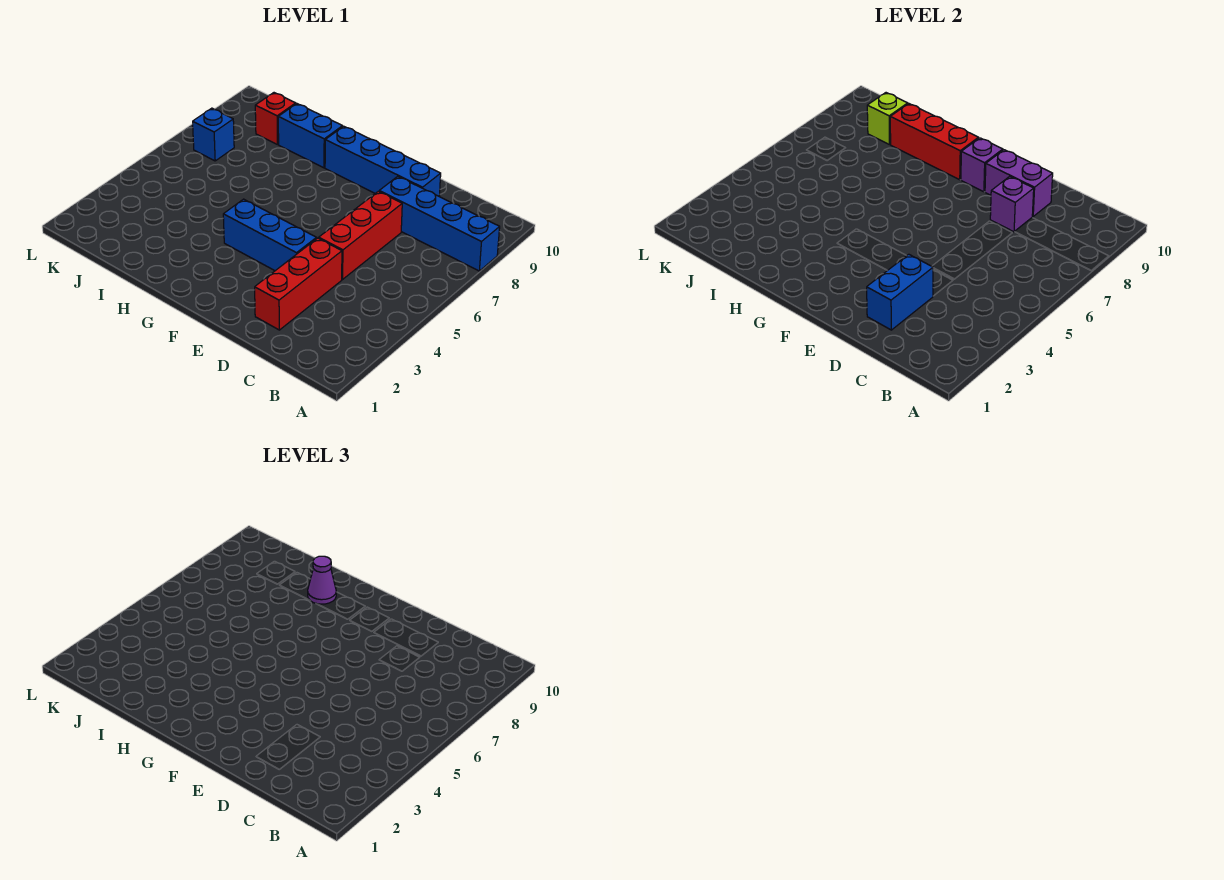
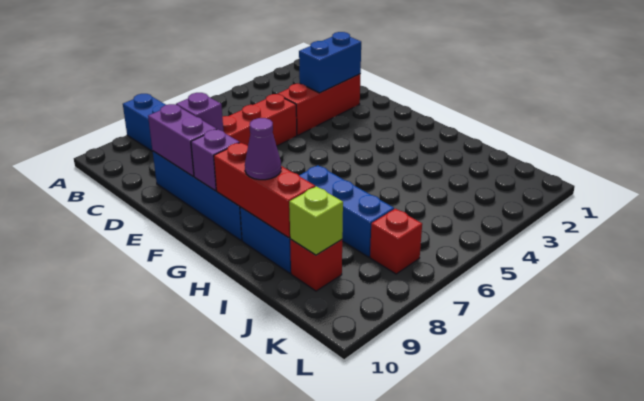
blue brick E4:G4 level 1 -> blue brick H7:J7 level 1
blue brick K7 level 1 -> red brick K7 level 1

